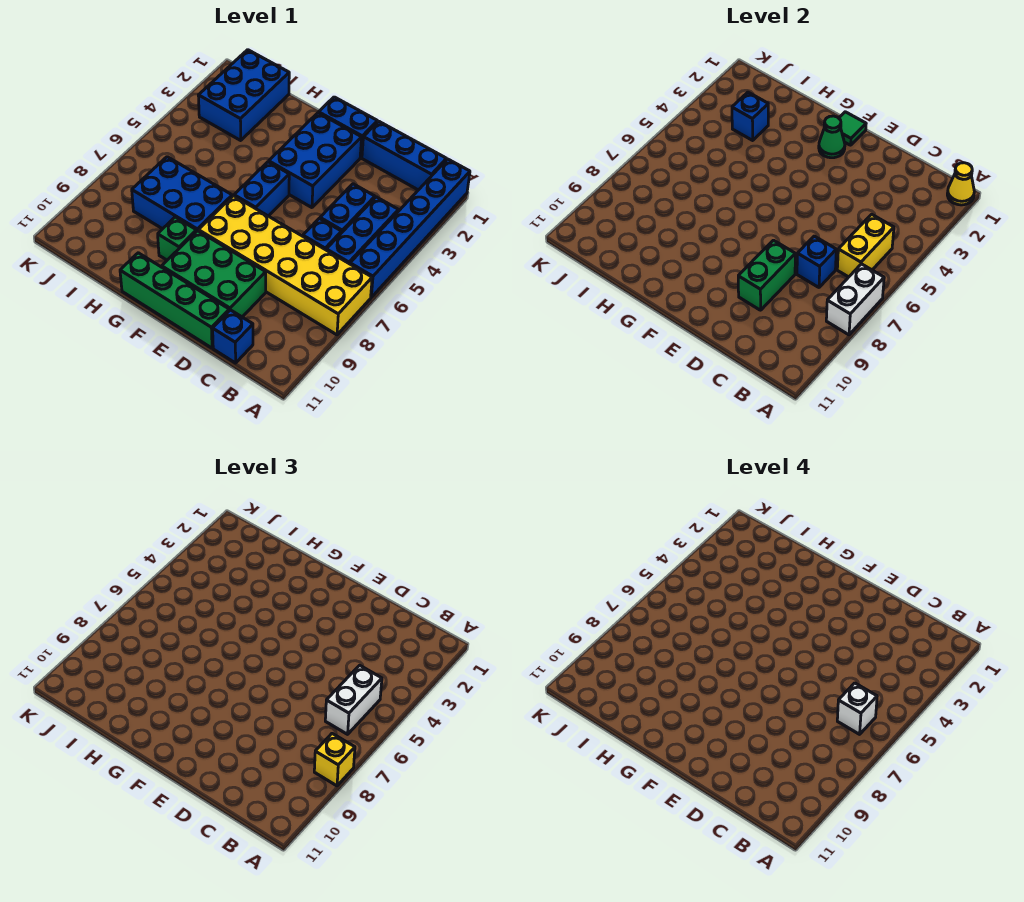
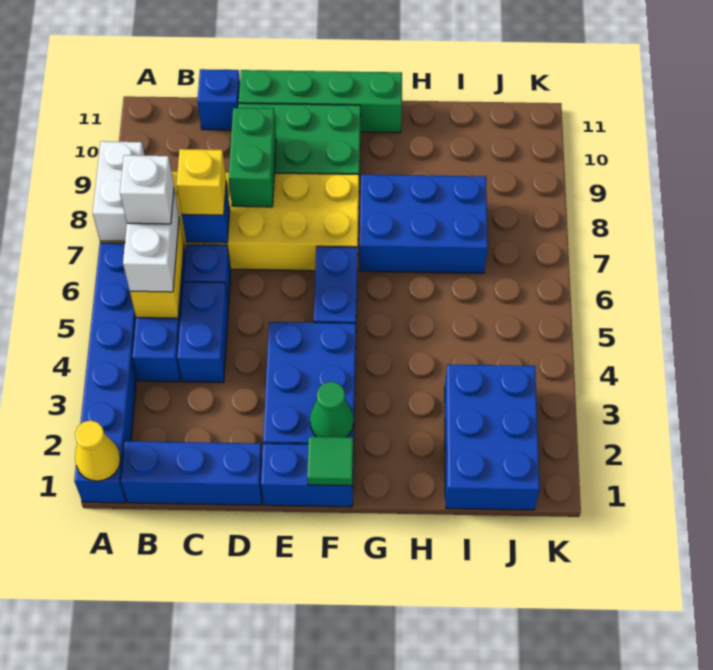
yellow brick A8 level 3 -> yellow brick C7 level 3
green brick G9 level 1 -> none
blue brick I3 level 2 -> none

